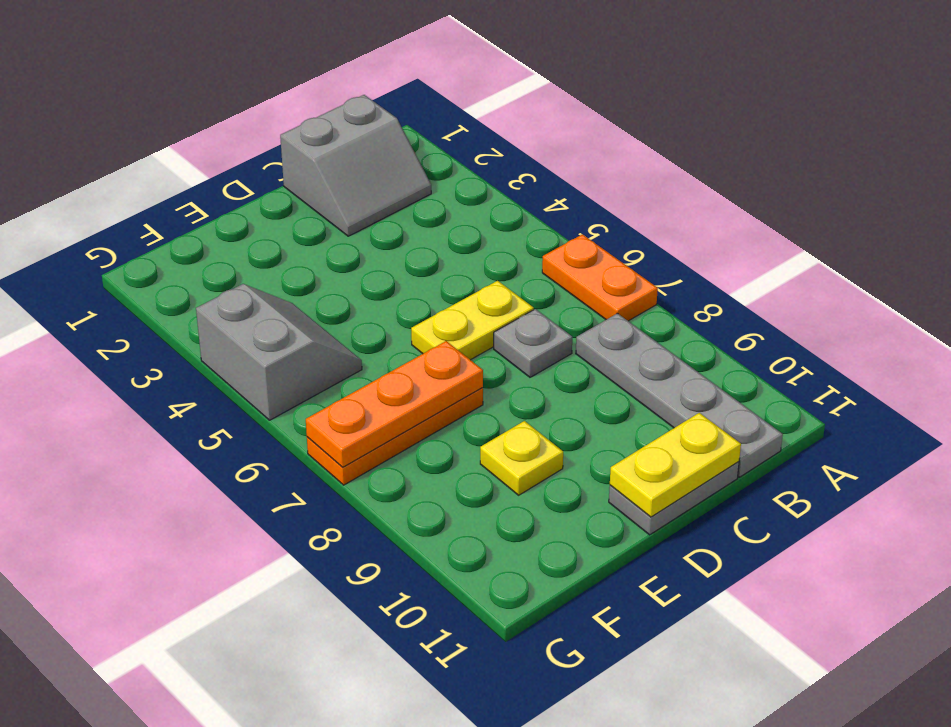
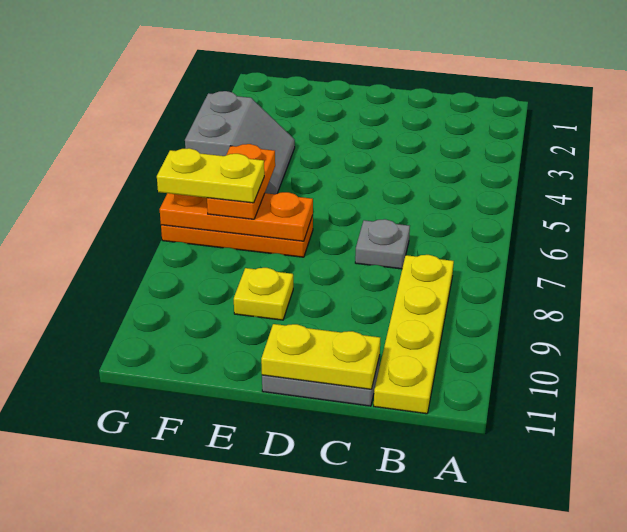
orange plate A6:A7 level 1 -> orange plate F6:F7 level 3
grey slope B1:C2 level 1 top 1 -> none
grey plate B8:B11 level 1 -> yellow plate B8:B11 level 1
yellow plate C6:D6 level 1 -> yellow plate F7:G7 level 4

